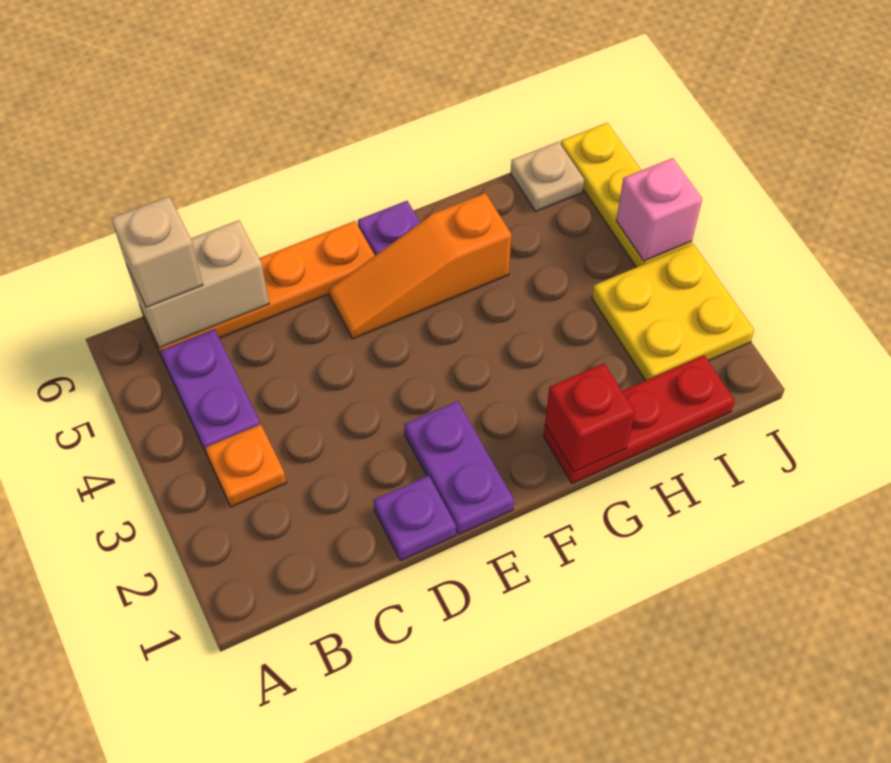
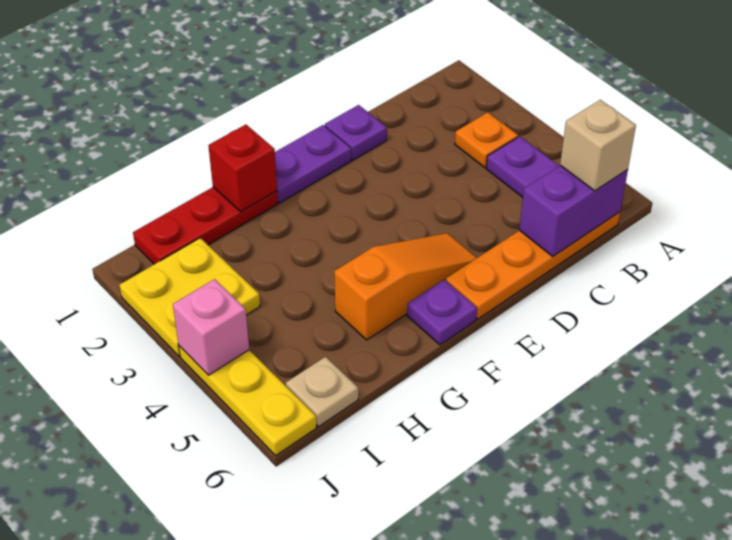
tan brick B6:C6 level 2 -> purple brick B6:C6 level 2
purple plate E1:E2 level 1 -> purple plate E1:F1 level 1

